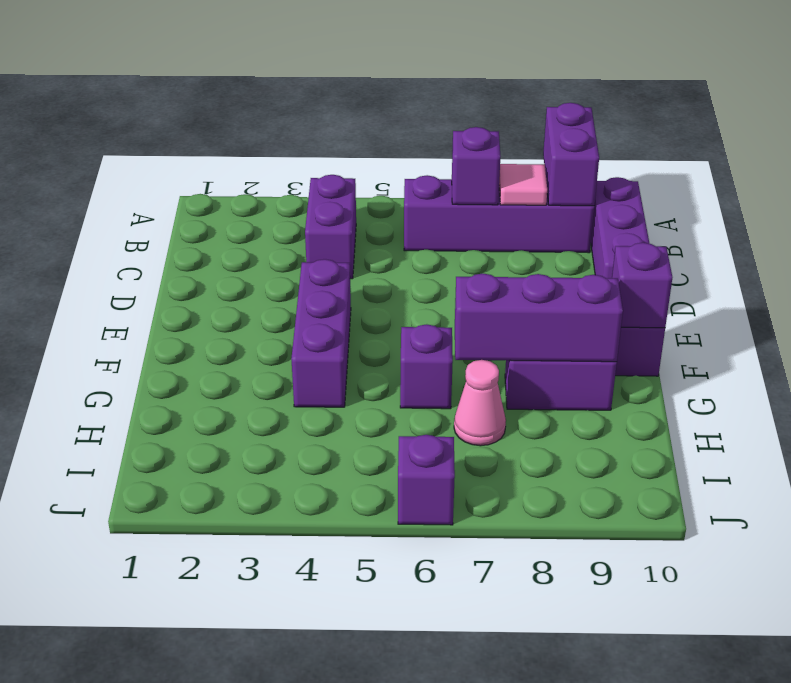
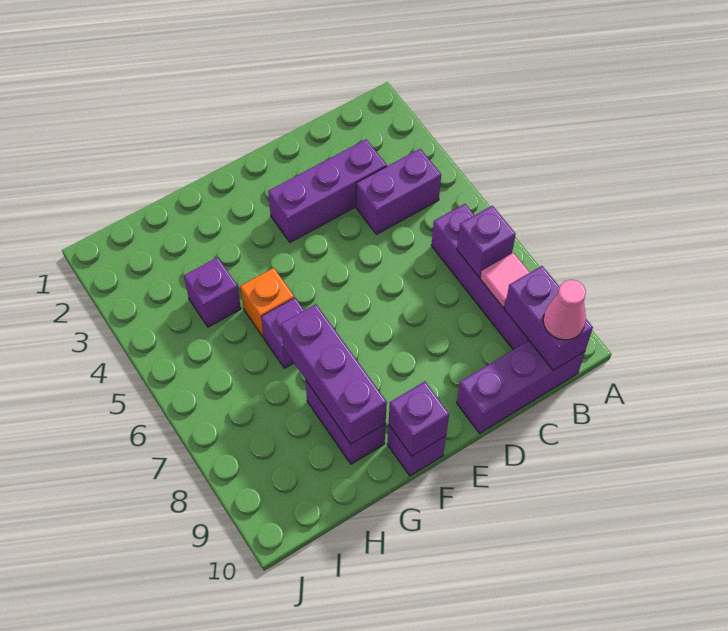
purple brick A9:B9 level 2 -> purple brick B9:B10 level 2
purple brick E4:G4 level 1 -> purple brick C3:E3 level 1
none -> orange brick G5 level 1
pink cone H7 level 1 -> pink cone B10 level 3
purple brick J6 level 1 -> purple brick H4 level 1

